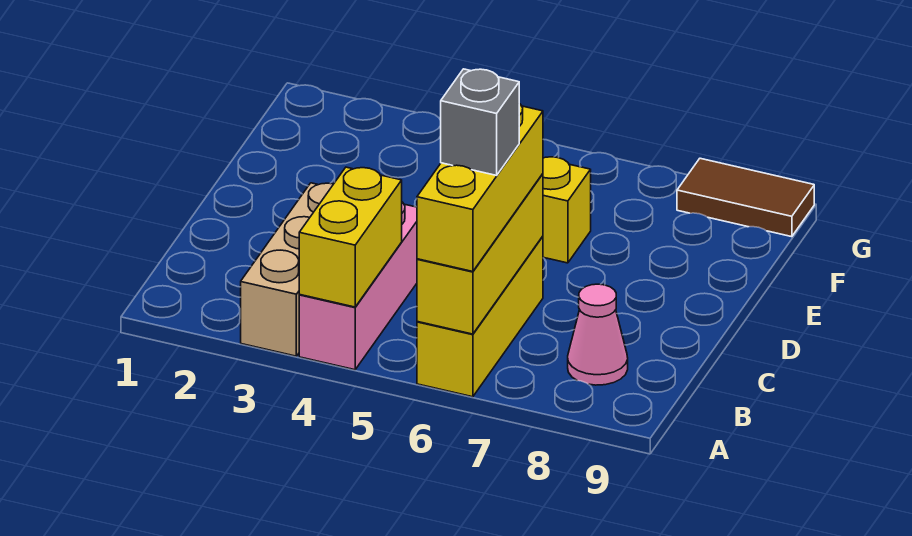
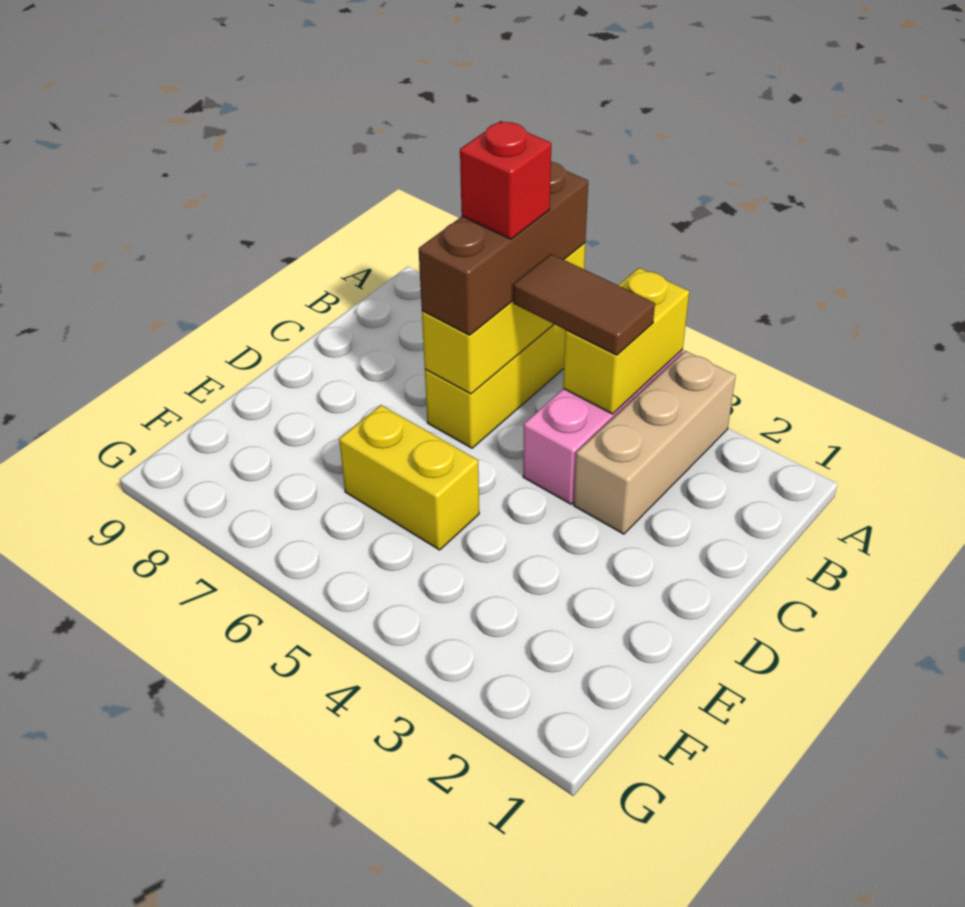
yellow brick A6:C6 level 3 -> brown brick A6:C6 level 3
grey brick B6 level 4 -> red brick B6 level 4
pink cone B8 level 1 -> none
brown tile G8:G9 level 1 -> brown tile B4:B5 level 3

